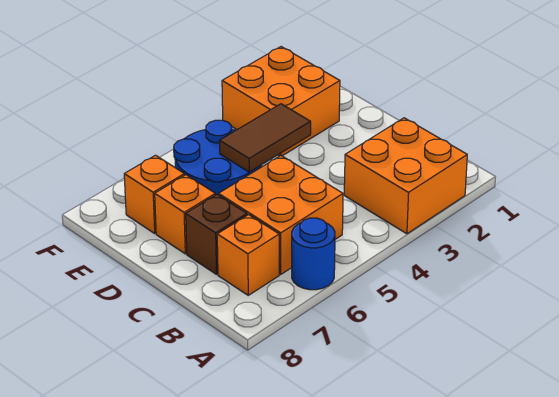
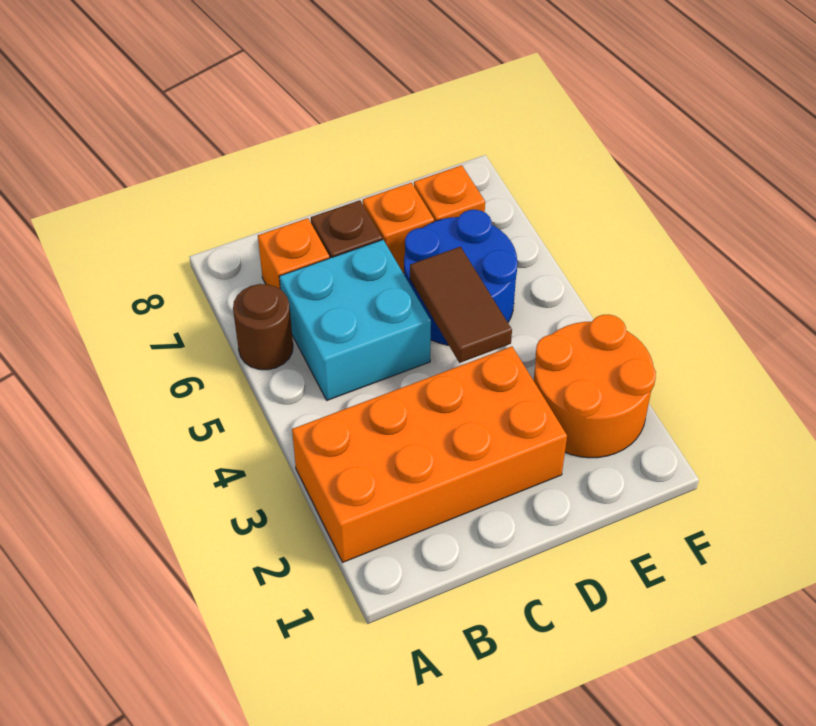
orange brick A2:B3 level 1 -> orange brick A2:D3 level 1
blue round brick A6 level 1 -> brown round brick A6 level 1
orange brick B5:C6 level 1 -> cyan brick B5:C6 level 1
orange brick E2:F3 level 1 -> orange round brick E2:F3 level 1

